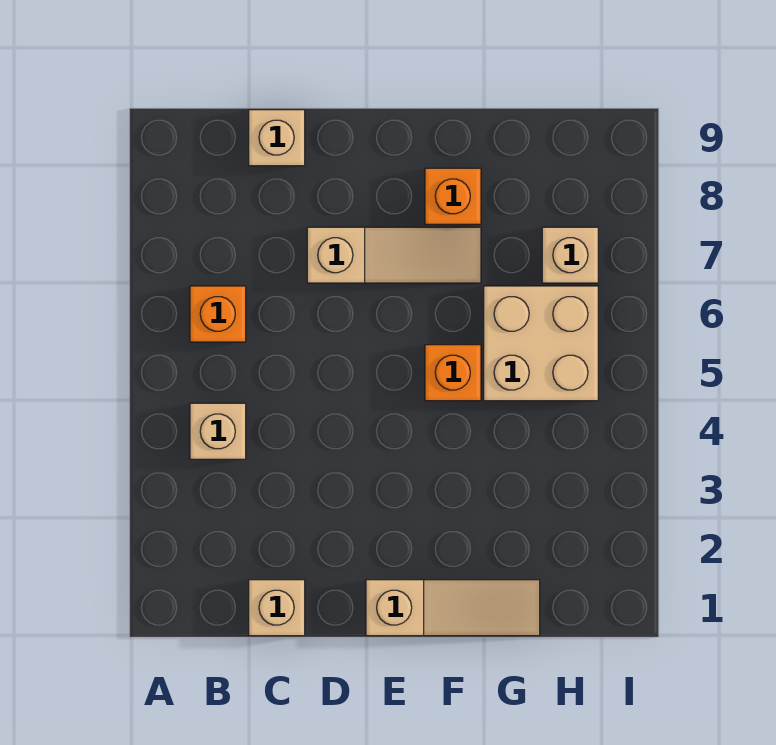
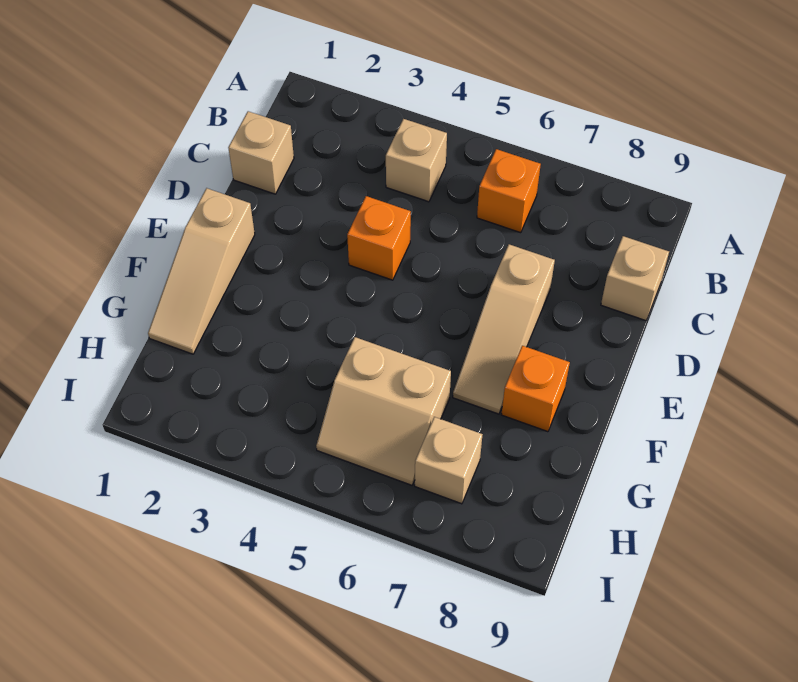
orange brick F5 level 1 -> orange brick D4 level 1
tan brick G5:H6 level 1 -> tan slope G5:H6 level 1 top G

